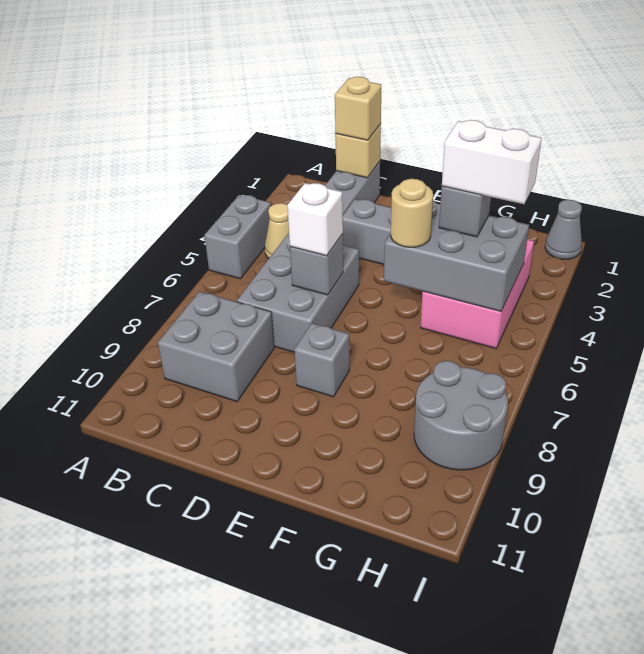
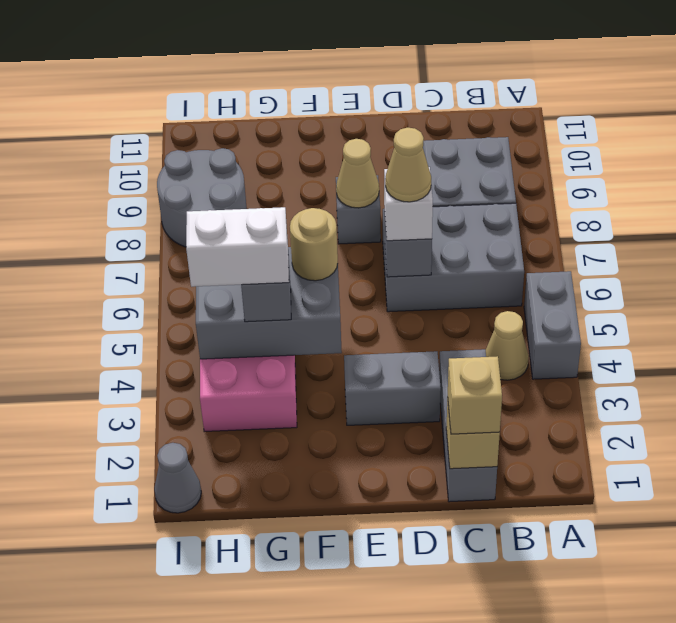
grey brick C5:D7 level 1 -> grey brick B6:D7 level 1
none -> tan cone D6 level 4
none -> tan cone E8 level 2

